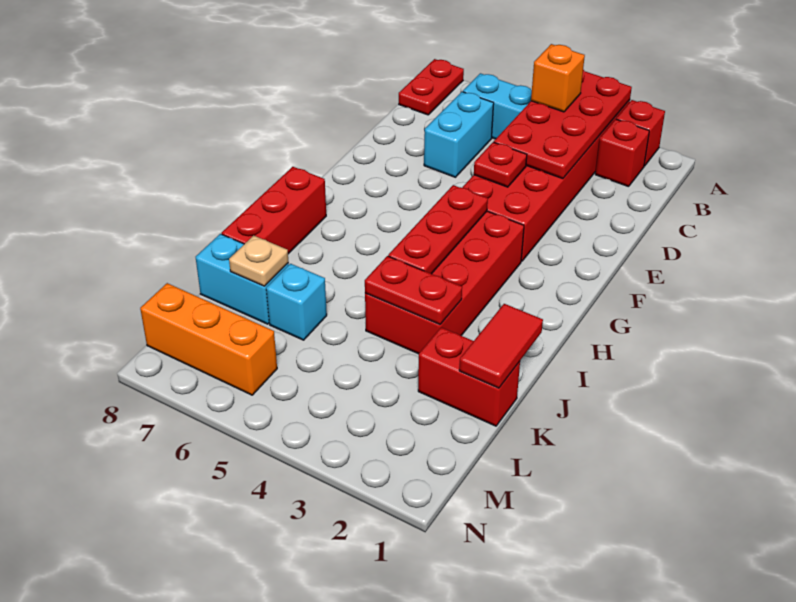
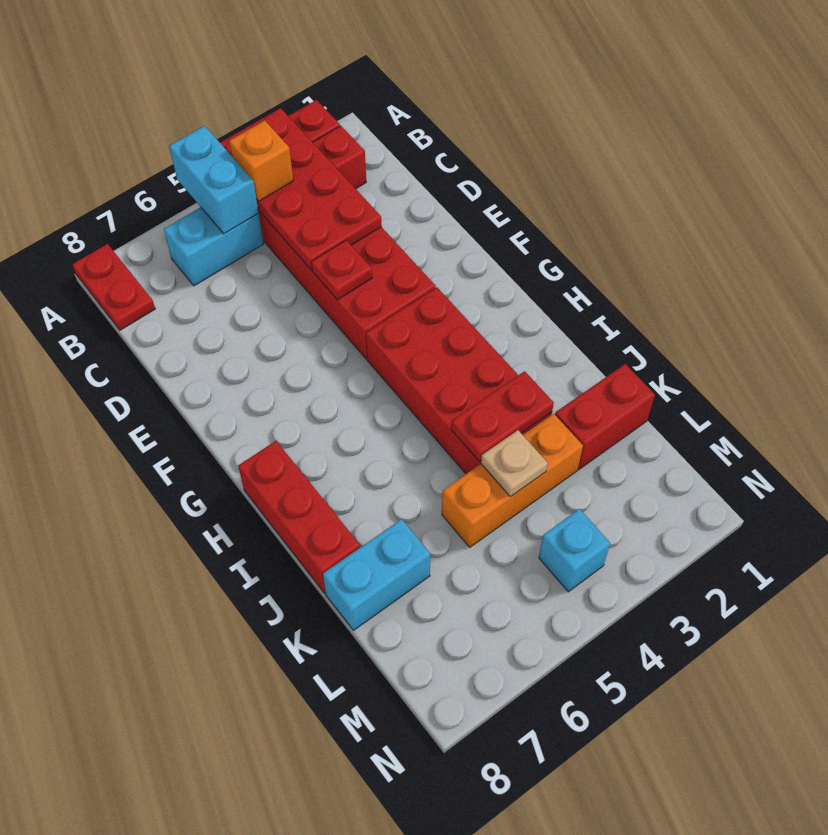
cyan brick C6:D6 level 1 -> cyan brick A5:B5 level 2
red plate G4:I4 level 2 -> none
red tile J1:K1 level 2 -> none
cyan brick K6 level 1 -> cyan brick M4 level 1
tan plate K7 level 2 -> tan plate K4 level 2
orange brick M6:M8 level 1 -> orange brick K3:K5 level 1

